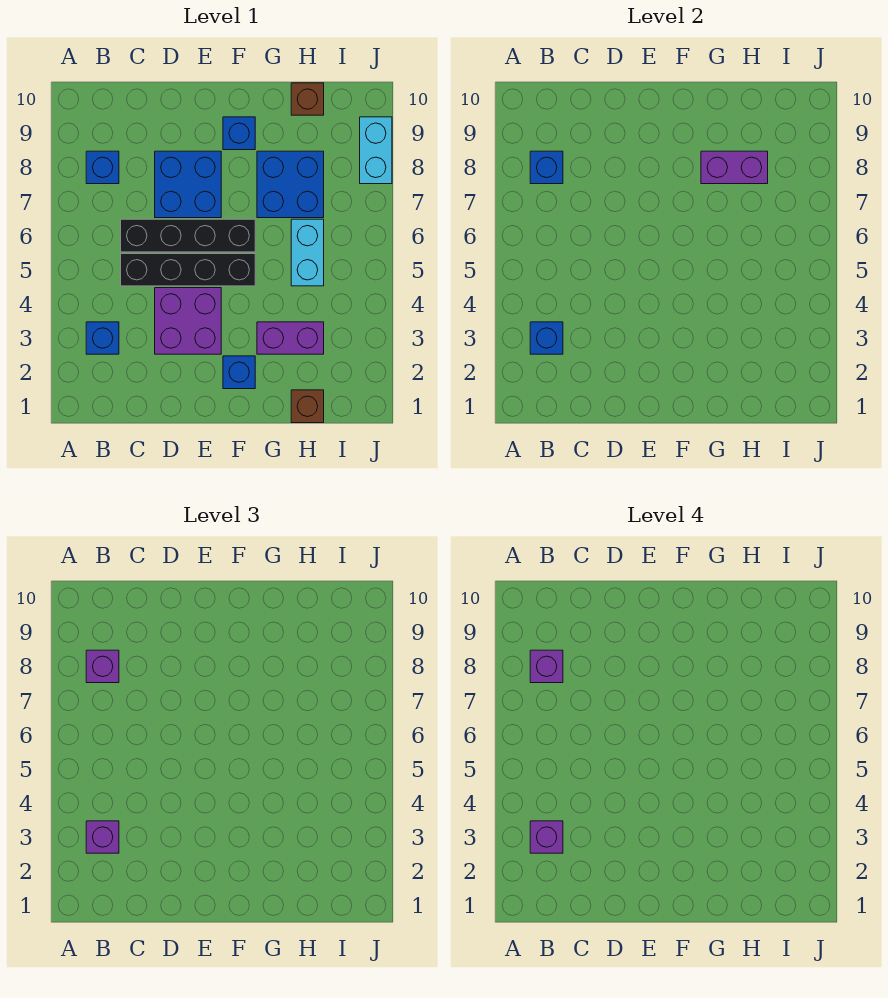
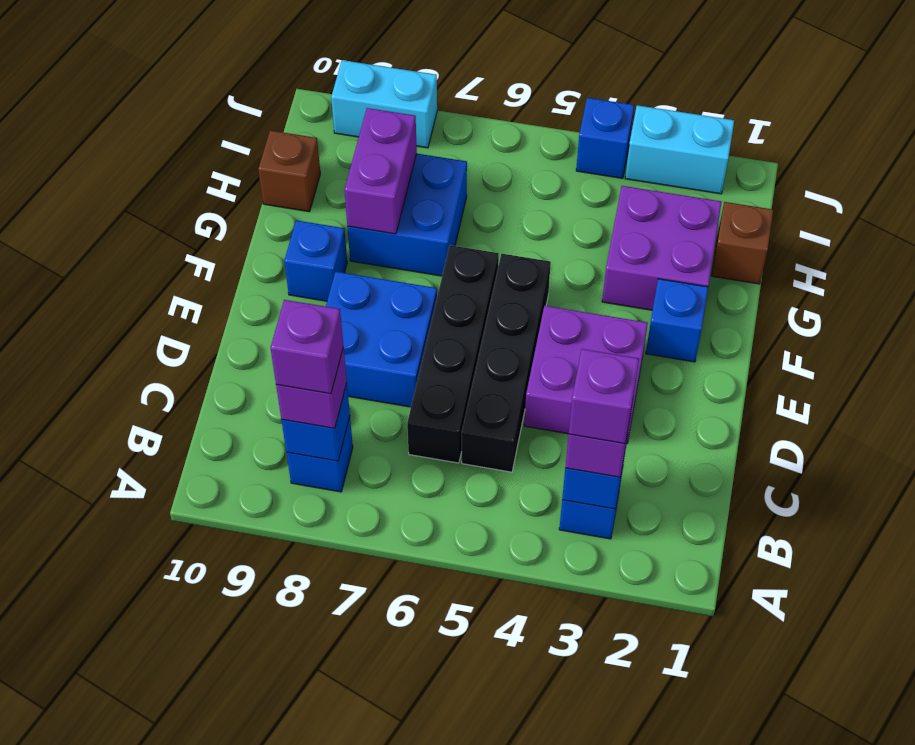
purple brick G3:H3 level 1 -> purple brick G2:H3 level 1
cyan brick H5:H6 level 1 -> cyan brick J2:J3 level 1
none -> blue brick J4 level 1

